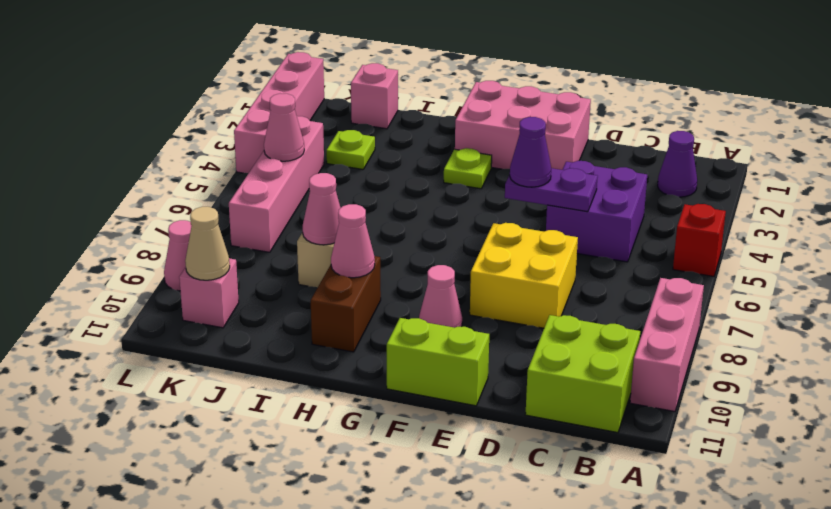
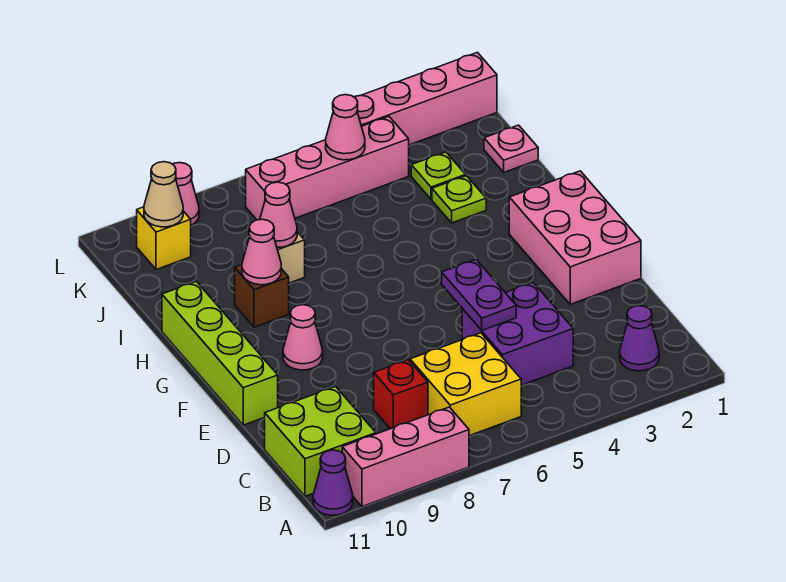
red brick A5 level 1 -> red brick C8 level 1
yellow brick D7:E8 level 1 -> yellow brick B6:C7 level 1
purple cone E5 level 3 -> purple cone A11 level 1
lime brick E11:F11 level 1 -> lime brick E11:H11 level 1
lime plate G3 level 1 -> lime plate I3 level 1
brown brick H9:H10 level 1 -> brown brick H9 level 1
pink brick J1 level 1 -> pink plate J1 level 1
pink brick K10 level 1 -> yellow brick K10 level 1

